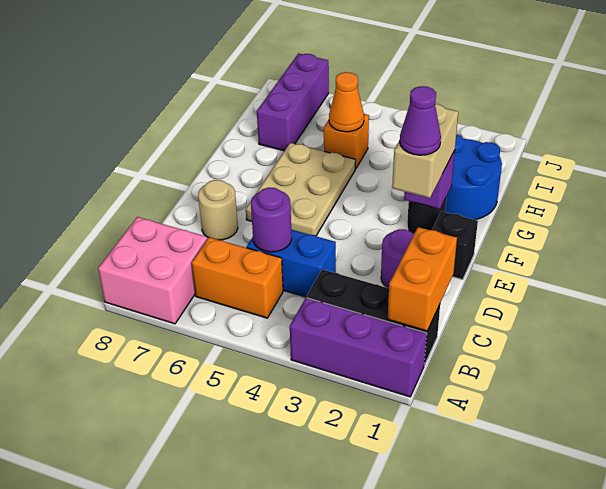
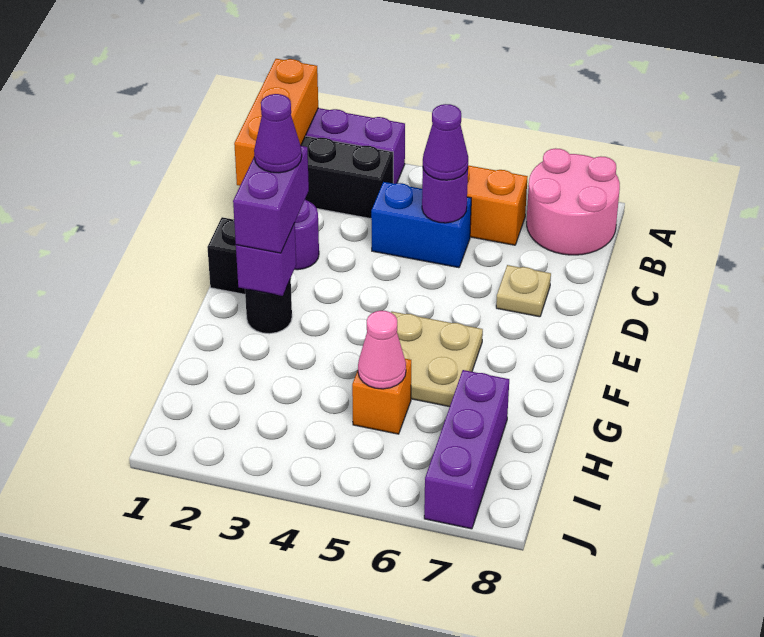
pink brick A7:B8 level 1 -> pink round brick A7:B8 level 1
orange brick B1:C1 level 2 -> orange brick A1:C1 level 2
none -> purple cone C5 level 3
tan round brick D7 level 1 -> tan plate D7 level 1
tan brick E2:F2 level 3 -> purple brick E2:F2 level 3
tan plate E5:G6 level 1 -> tan plate F5:G6 level 1
blue round brick G1:H2 level 1 -> none
orange cone H5 level 2 -> pink cone H5 level 2

